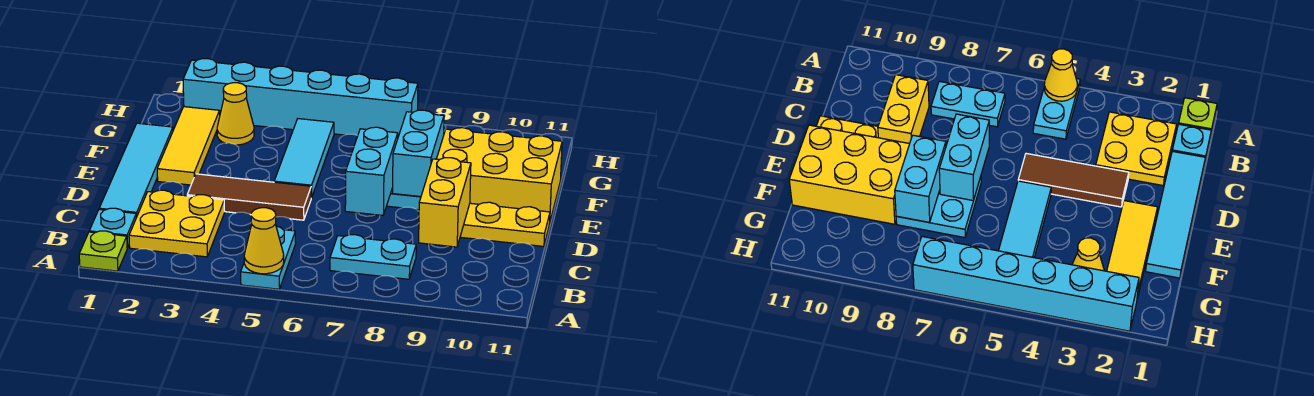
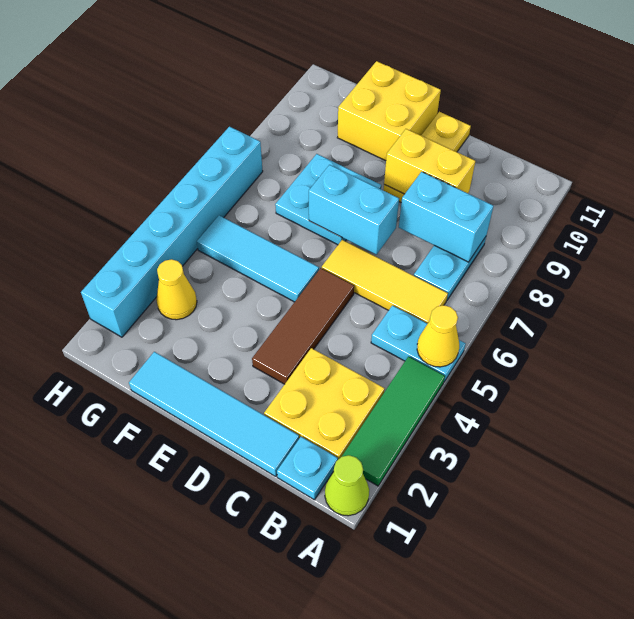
lime plate A1 level 1 -> lime cone A1 level 1
none -> green tile A2:A4 level 1
yellow tile E2:G2 level 1 -> yellow tile B6:D6 level 1
cyan brick E8:F8 level 2 -> cyan brick B8:C8 level 2
yellow brick E9:F11 level 1 -> yellow brick E10:F11 level 1

